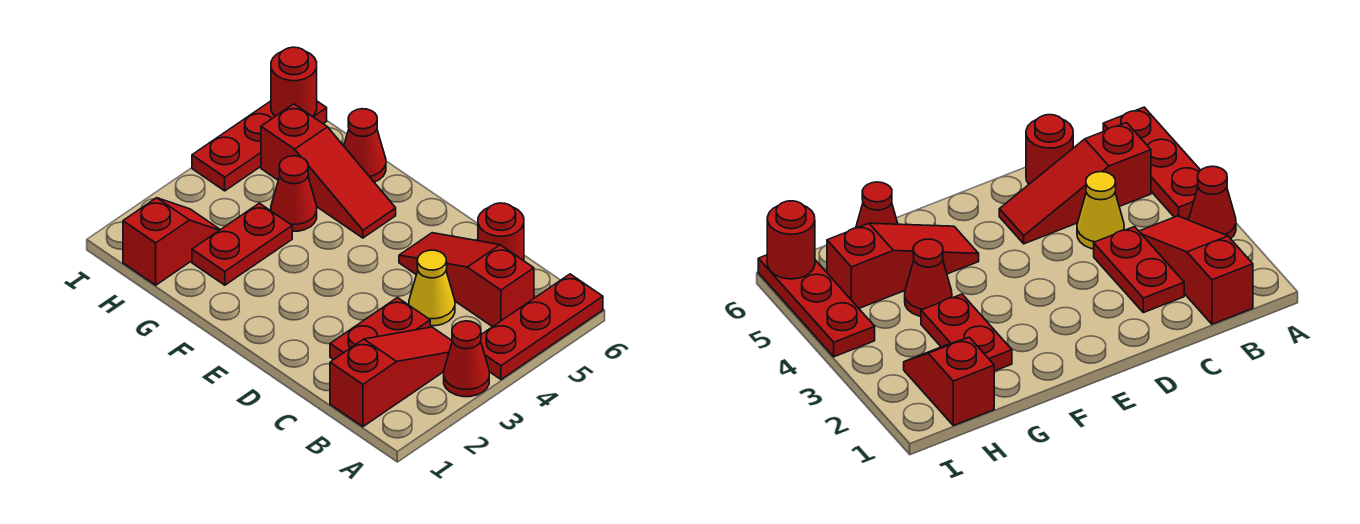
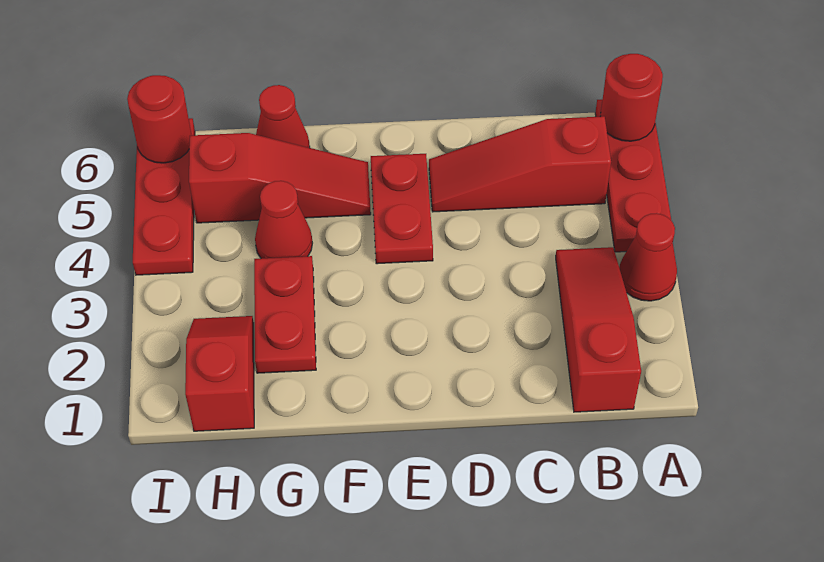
red plate C2:C3 level 1 -> red plate E4:E5 level 1
yellow cone C4 level 1 -> none
red round brick C6 level 1 -> red round brick A6 level 2

